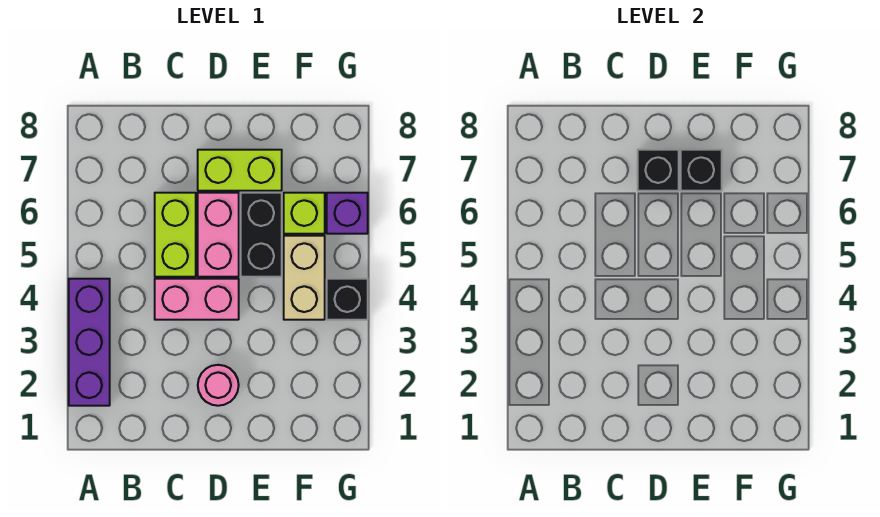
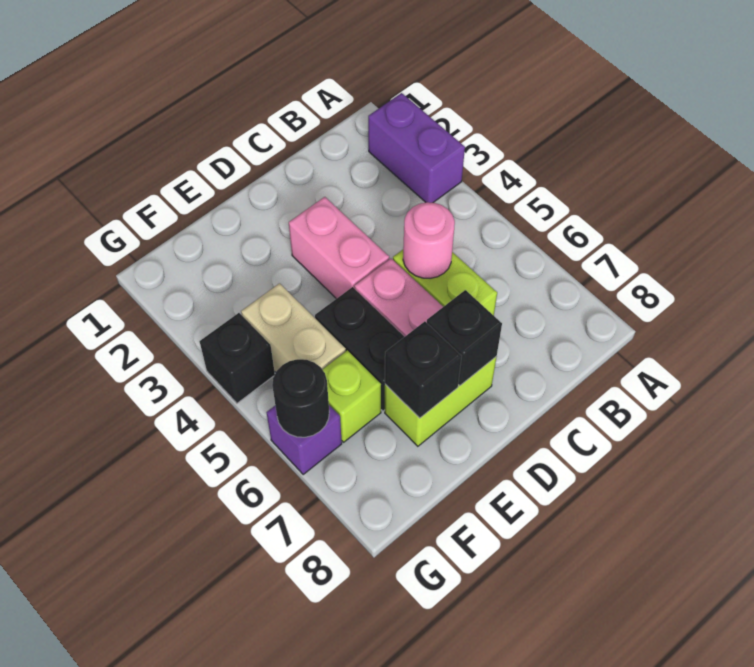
purple brick A2:A4 level 1 -> purple brick A2:A3 level 1
pink brick C4:D4 level 1 -> pink brick D3:D4 level 1
pink round brick D2 level 1 -> pink round brick C5 level 2
none -> black round brick G6 level 2

